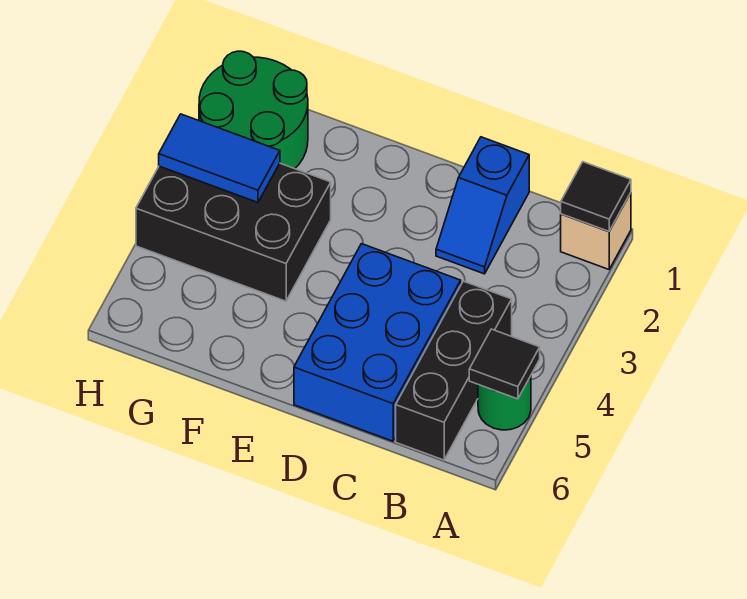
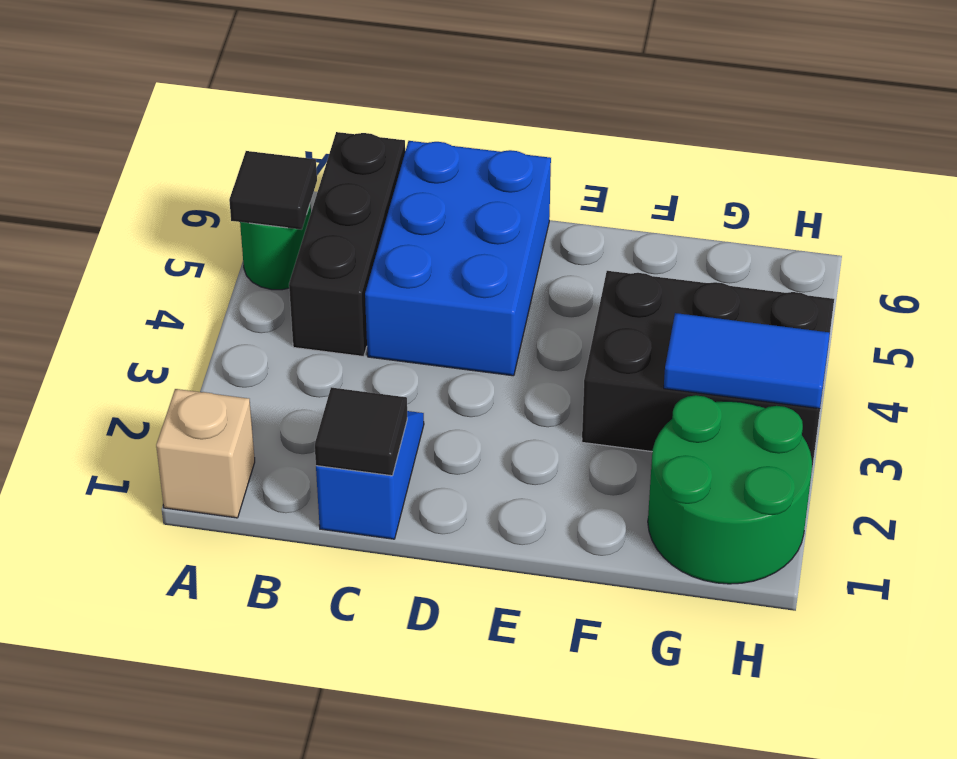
black tile A1 level 2 -> black tile C1 level 2

